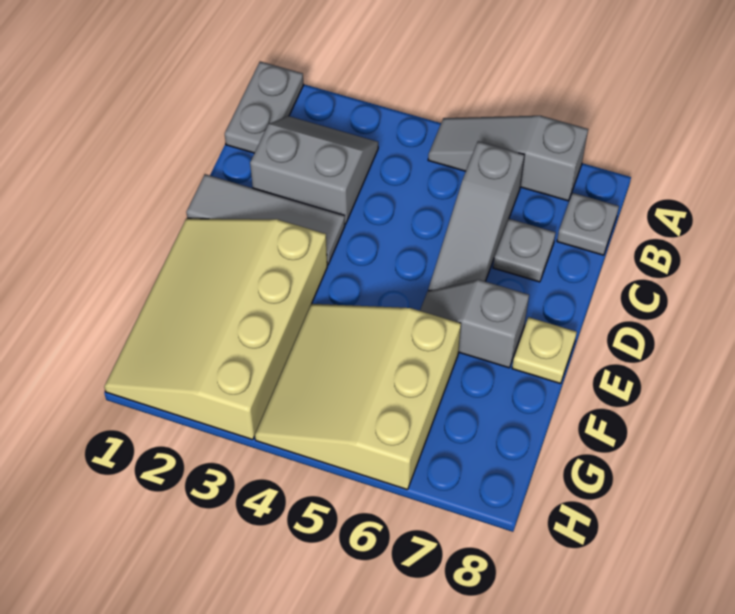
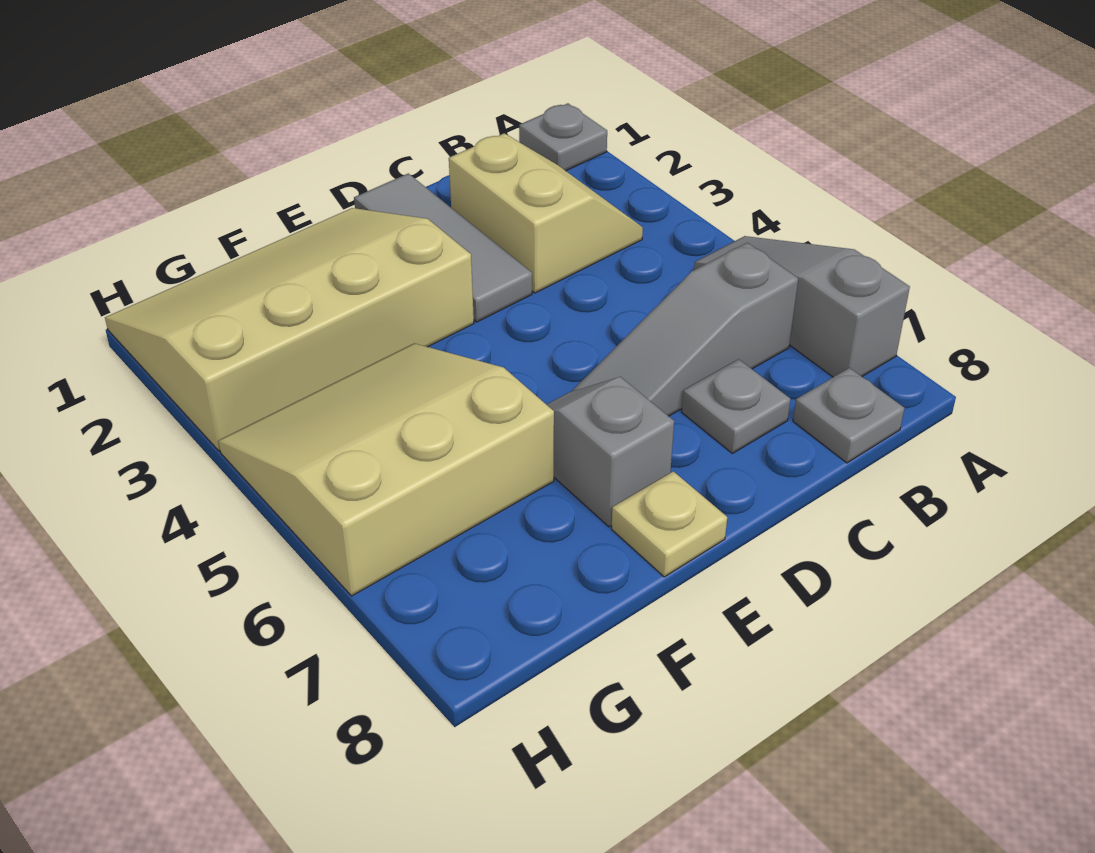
grey plate A1:B1 level 1 -> grey plate A1 level 1
grey slope B2:C3 level 1 top C -> tan slope B2:C3 level 1 top C

